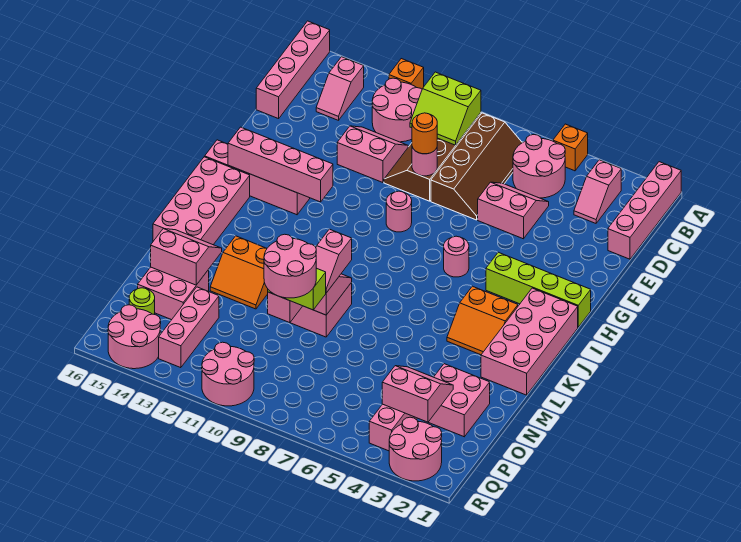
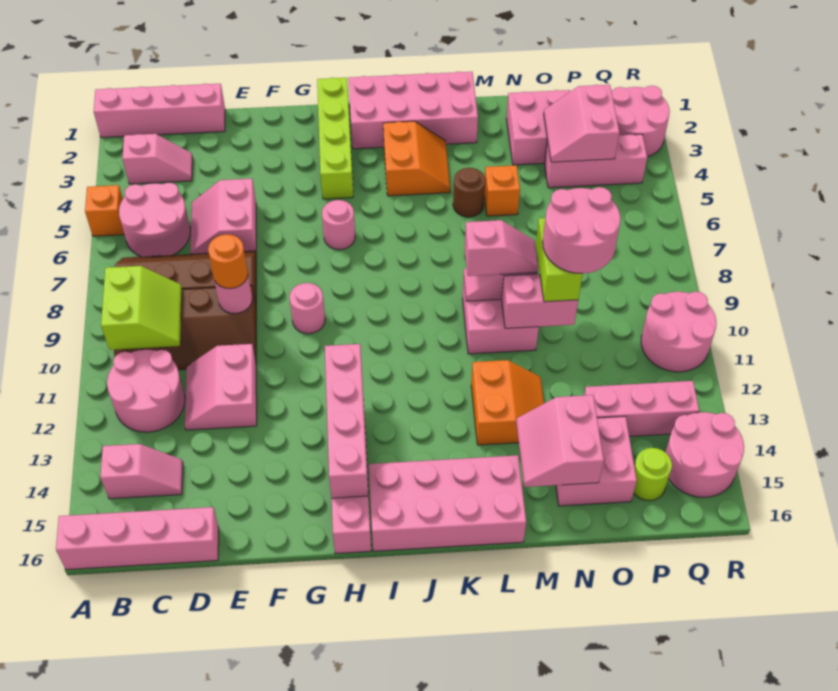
orange brick A12 level 1 -> orange brick M5 level 1
none -> brown round brick L5 level 1

